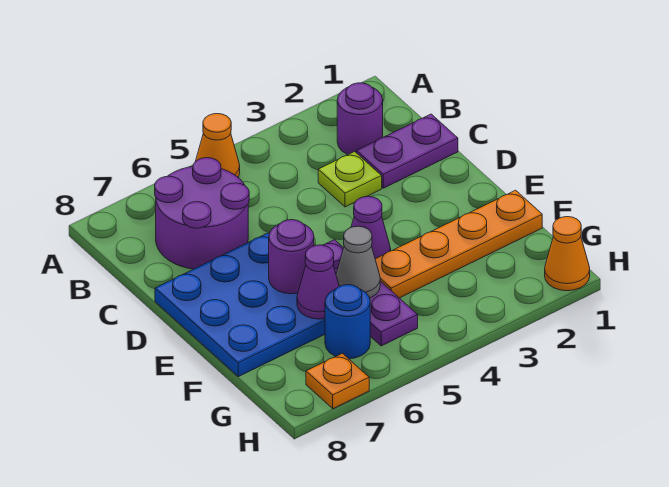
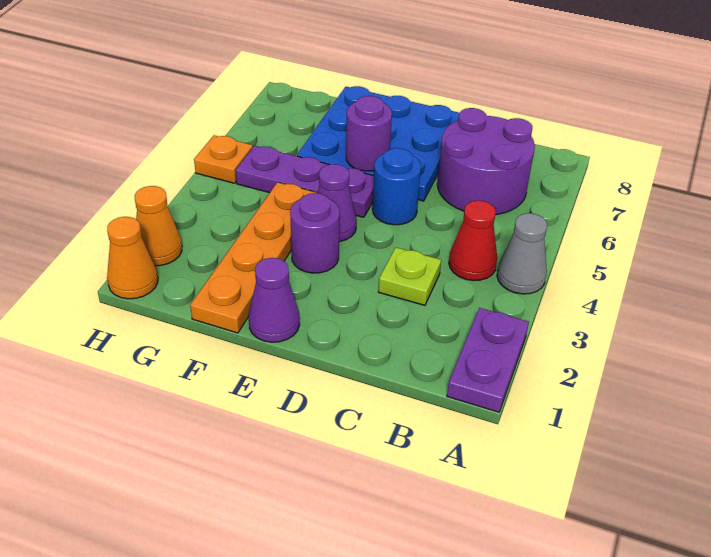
orange cone A5 level 1 -> orange cone H2 level 1
purple round brick B2 level 1 -> purple round brick E3 level 1
none -> red cone B4 level 1
purple plate C1:C2 level 1 -> purple plate A1:A2 level 1
grey cone F5 level 2 -> grey cone A4 level 1
purple cone F6 level 2 -> purple cone E1 level 1
blue round brick G6 level 1 -> blue round brick D5 level 1
orange plate H7 level 1 -> orange plate H5 level 1

